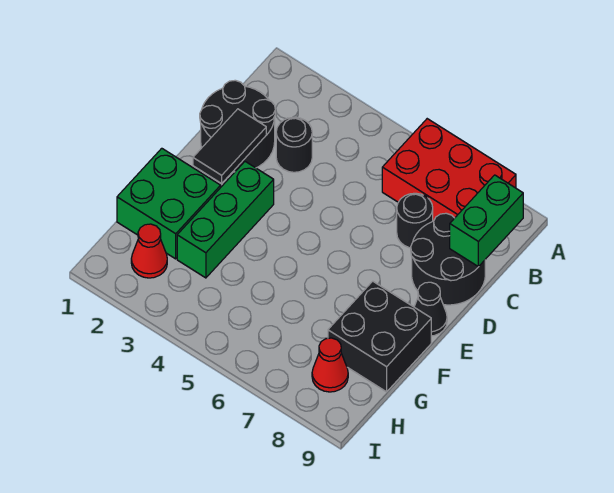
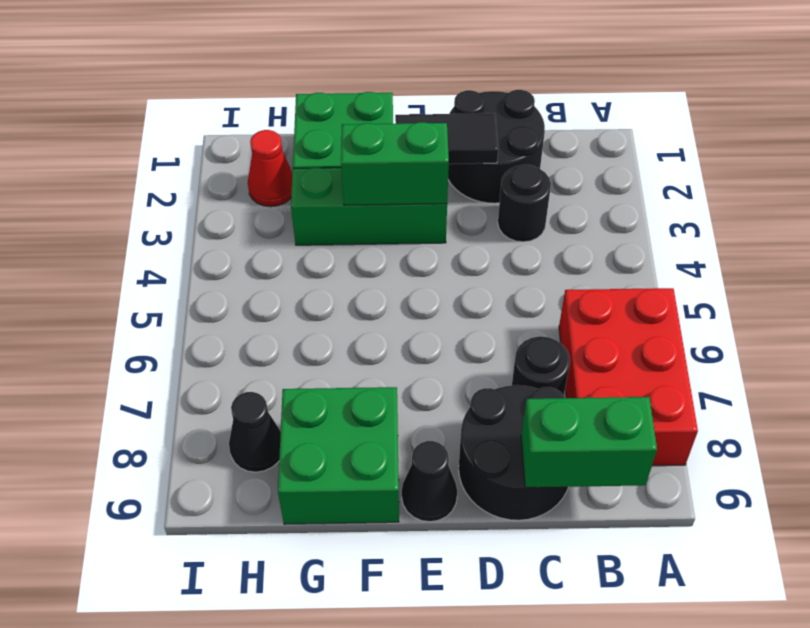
none -> green brick E3:F3 level 2
black brick F8:G9 level 1 -> green brick F8:G9 level 1
red cone H8 level 1 -> black cone H8 level 1

